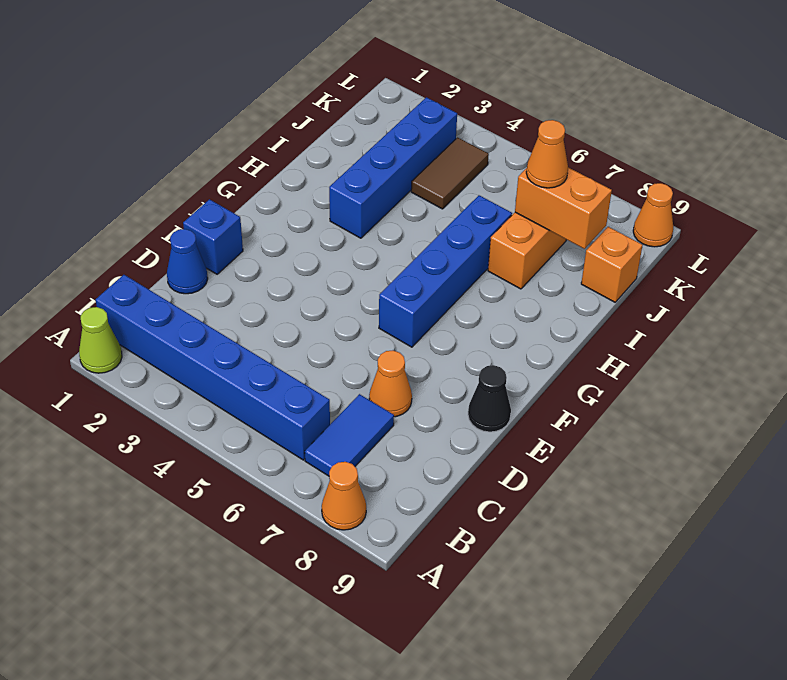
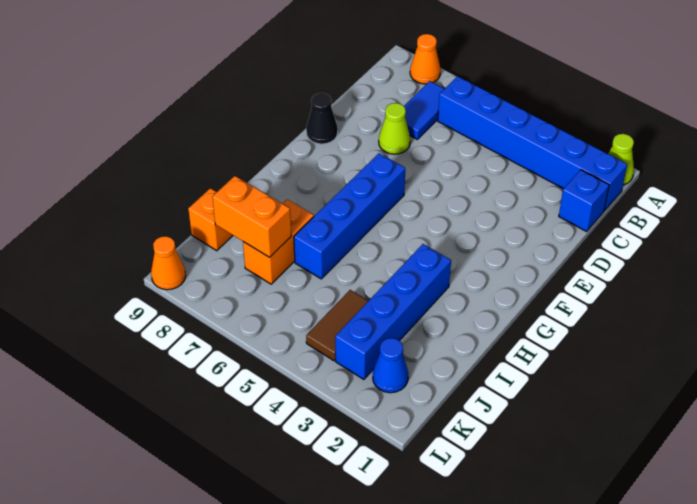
blue cone D1 level 1 -> blue cone K2 level 1
orange cone D7 level 1 -> lime cone D7 level 1
blue brick E1 level 1 -> blue brick C1 level 1
orange cone J7 level 3 -> none

